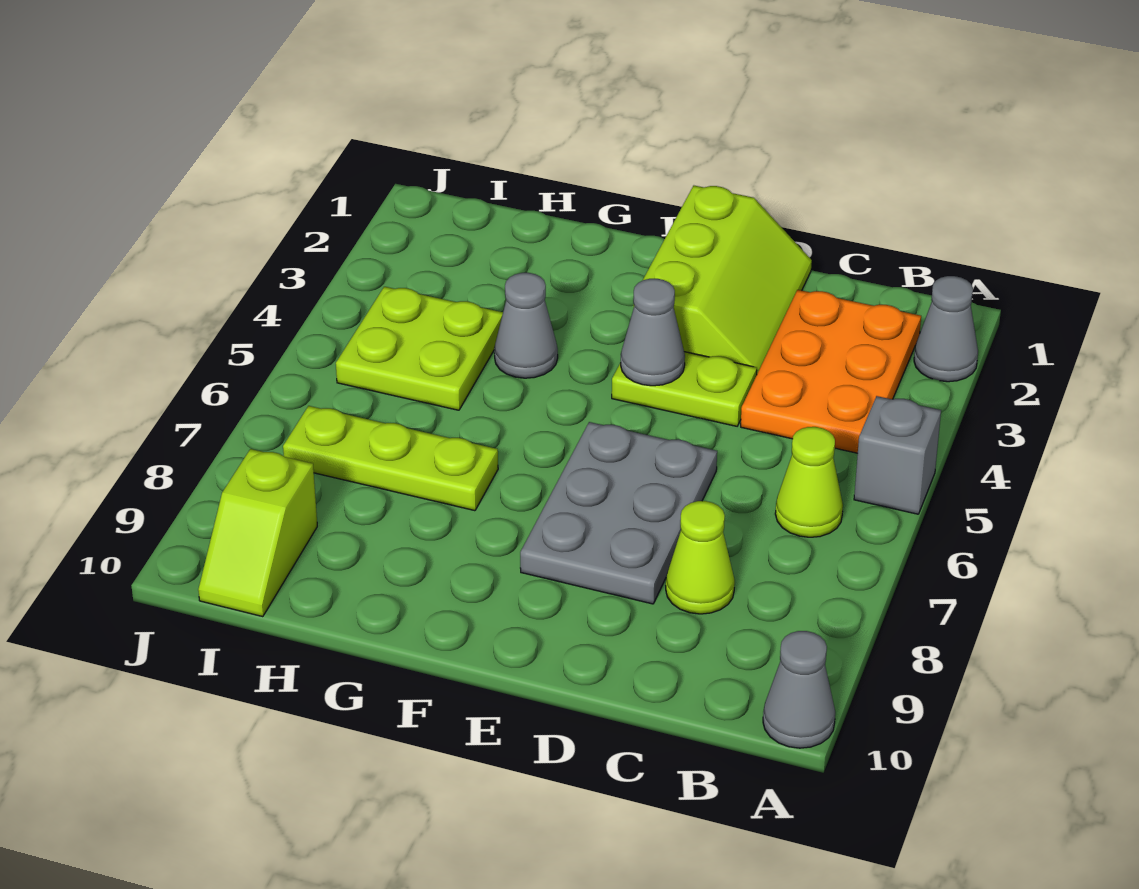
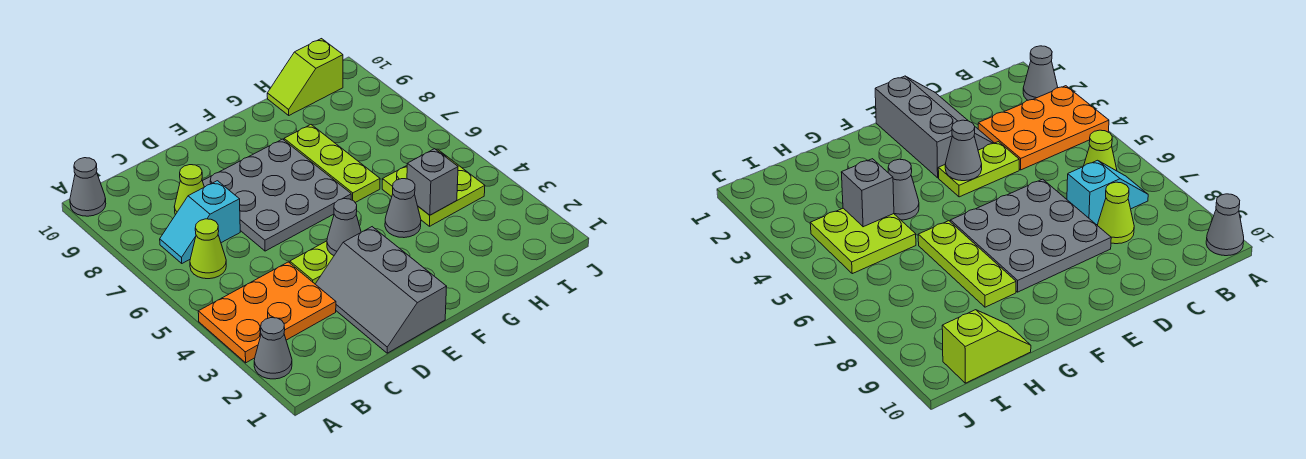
grey brick A5 level 1 -> grey brick H4 level 2
orange plate B2:C4 level 1 -> orange plate A3:C4 level 1
none -> cyan slope B7:C7 level 1 top C
lime slope D1:E3 level 1 top E -> grey slope D1:E3 level 1 top E
grey plate D6:E8 level 1 -> grey plate D6:F8 level 1
lime plate G7:I7 level 1 -> lime plate G6:G8 level 1
lime slope I9:I10 level 1 top 9 -> lime slope H10:I10 level 1 top I

